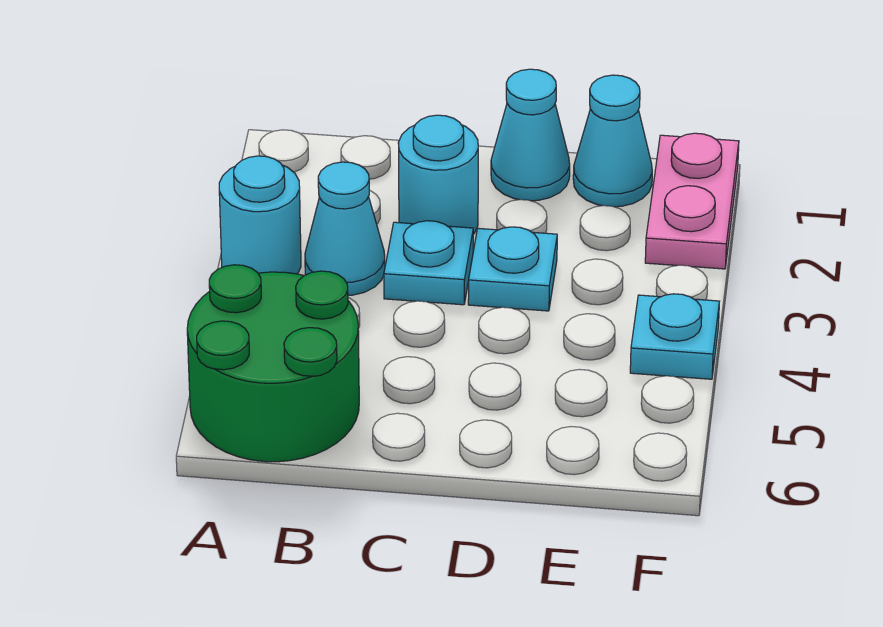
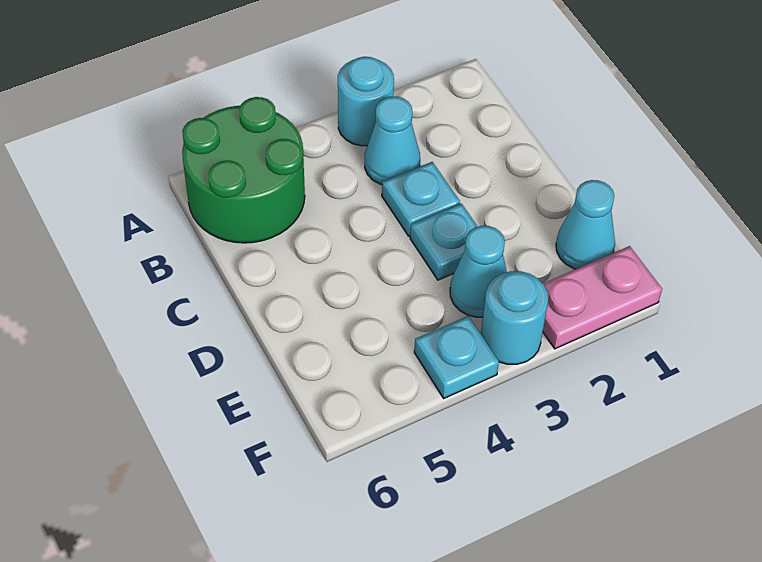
cyan round brick C2 level 1 -> cyan round brick F3 level 1
cyan cone D1 level 1 -> cyan cone E3 level 1

